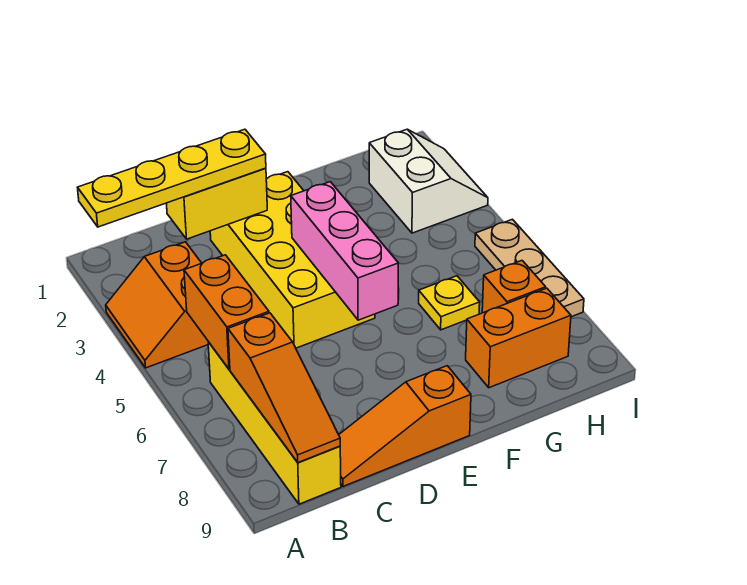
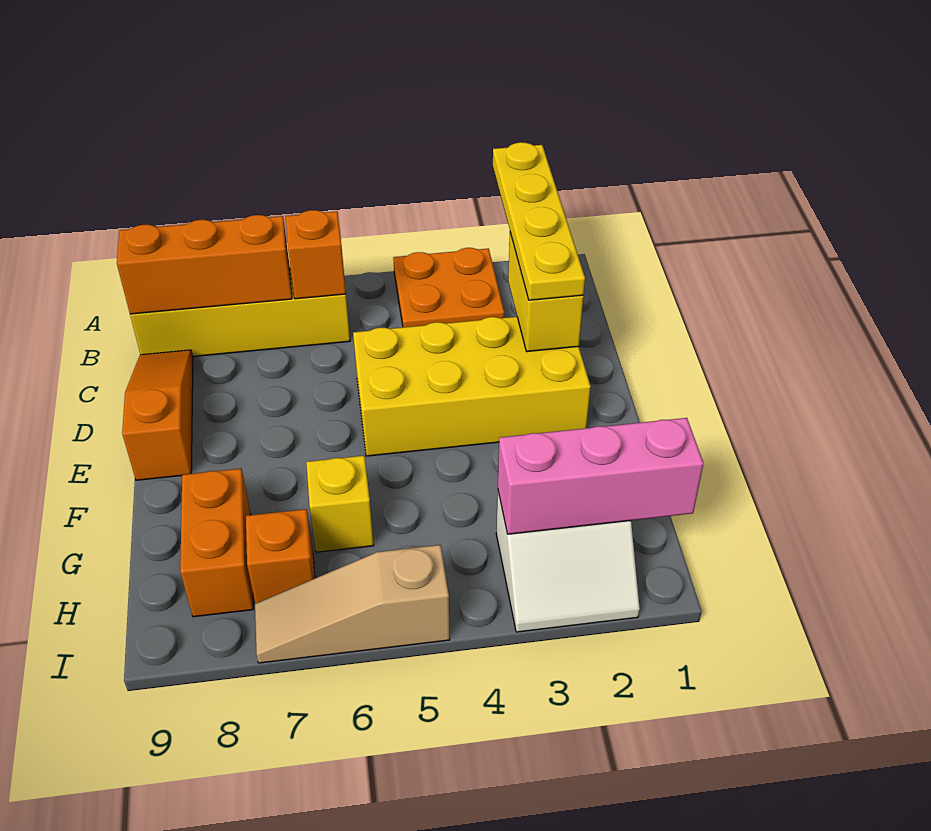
orange slope A3:B4 level 1 top B -> orange plate A3:B4 level 1
orange brick B5:B6 level 2 -> orange brick B6 level 2
orange slope B7:B9 level 2 top 7 -> orange brick B7:B9 level 2
pink brick E4:E6 level 2 -> pink brick H1:H3 level 2
yellow plate G6 level 1 -> yellow brick G6 level 1
tan plate I5:I7 level 1 -> tan slope I5:I7 level 1 top 5

